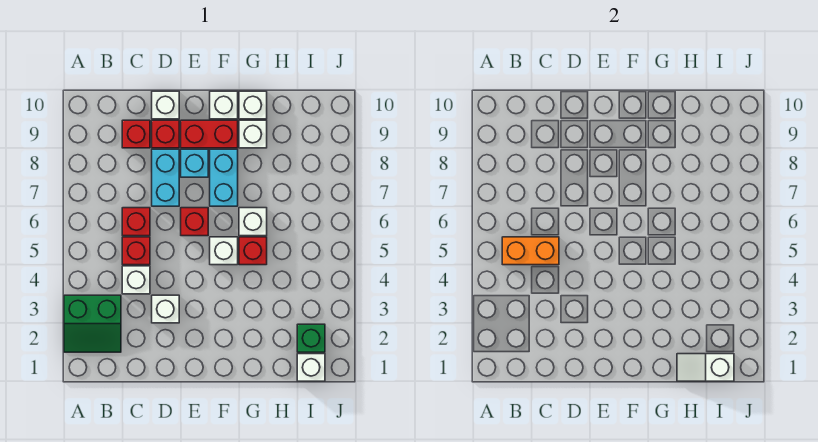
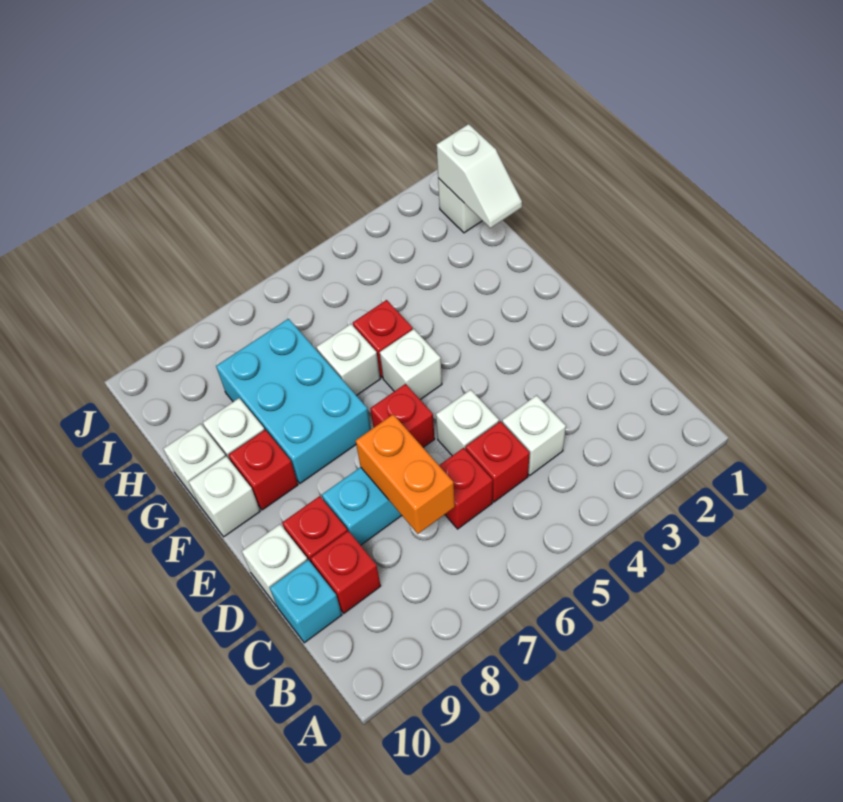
green slope A2:B3 level 1 top 3 -> none
orange brick B5:C5 level 2 -> orange brick C7:D7 level 2
white brick D3 level 1 -> white brick D5 level 1
cyan brick E8 level 1 -> cyan brick C10 level 1
red brick E9:F9 level 1 -> red brick F9 level 1
cyan brick F7:F8 level 1 -> cyan brick F7:H8 level 1
green brick I2 level 1 -> none

